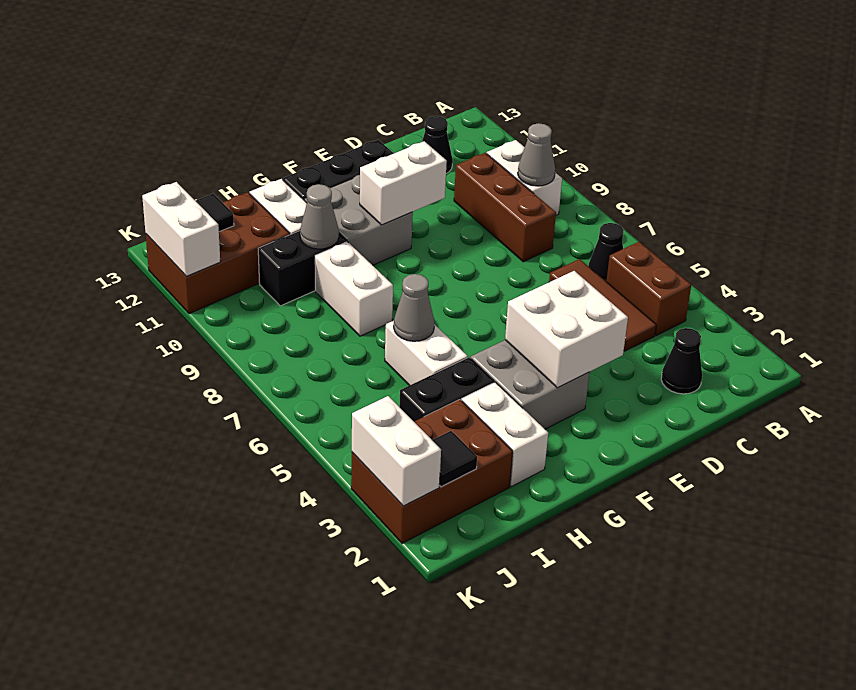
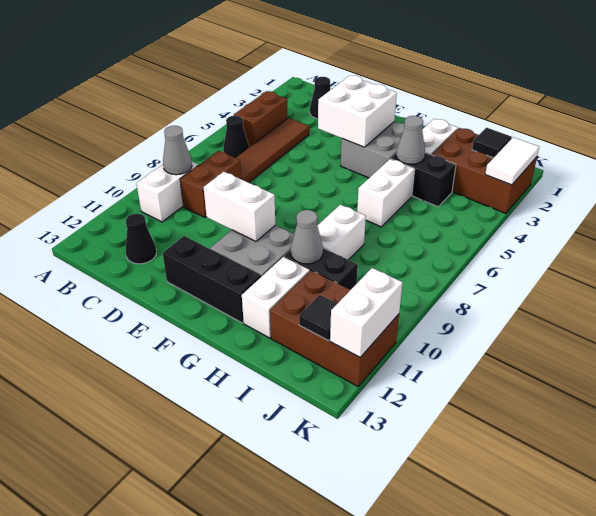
brown tile C4:C6 level 1 -> brown tile C4:C7 level 1
brown brick C8:C10 level 1 -> brown brick C8:C9 level 1
grey cone H6 level 2 -> grey cone H4 level 2
white brick K2:K3 level 2 -> white tile K2:K3 level 2

